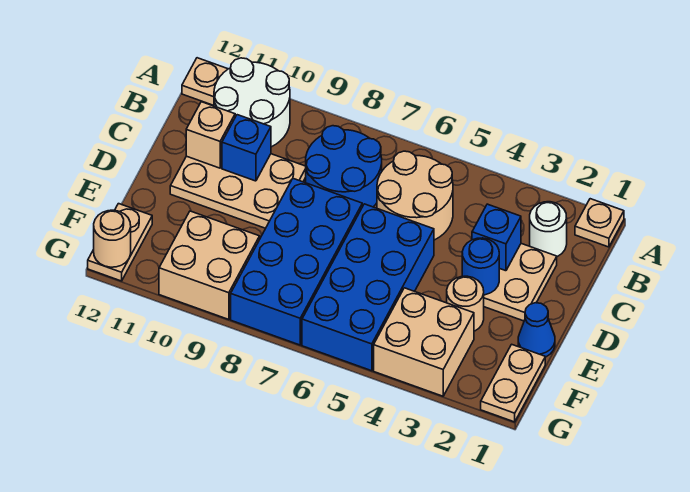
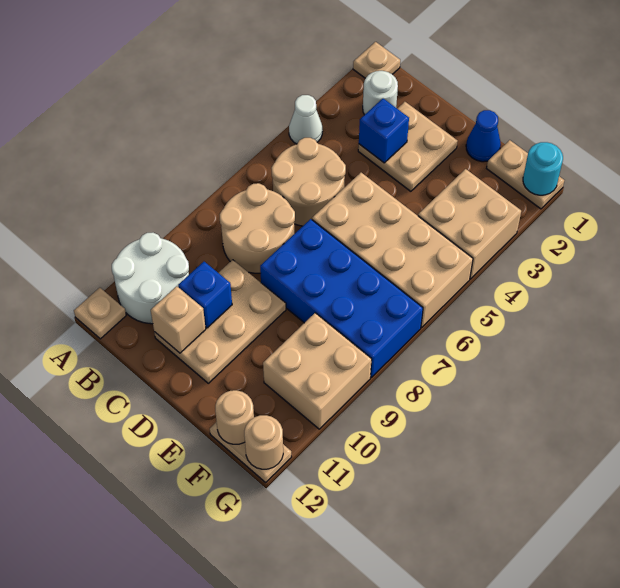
none -> white cone A4 level 1
blue round brick B7:C8 level 1 -> tan round brick B7:C8 level 1
blue round brick D3 level 2 -> none
blue brick D5:G6 level 1 -> tan brick D5:G6 level 1
tan round brick E3 level 1 -> tan round brick F12 level 2
none -> cyan round brick G1 level 2

